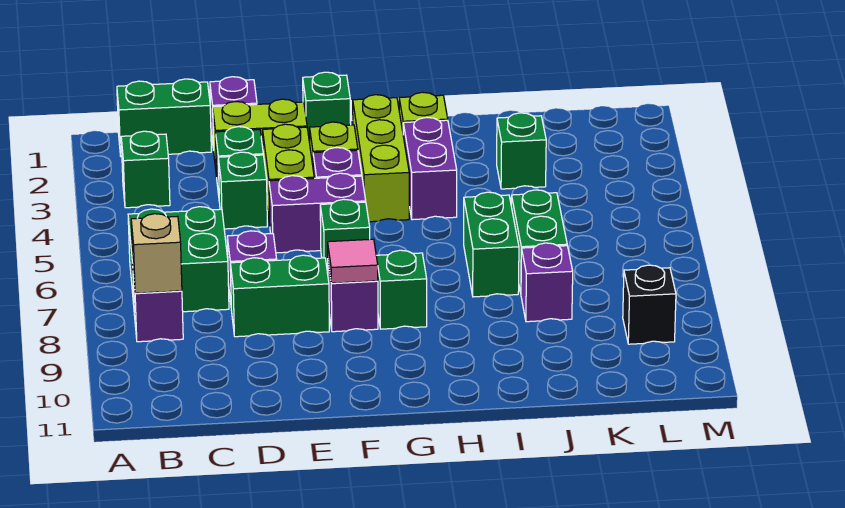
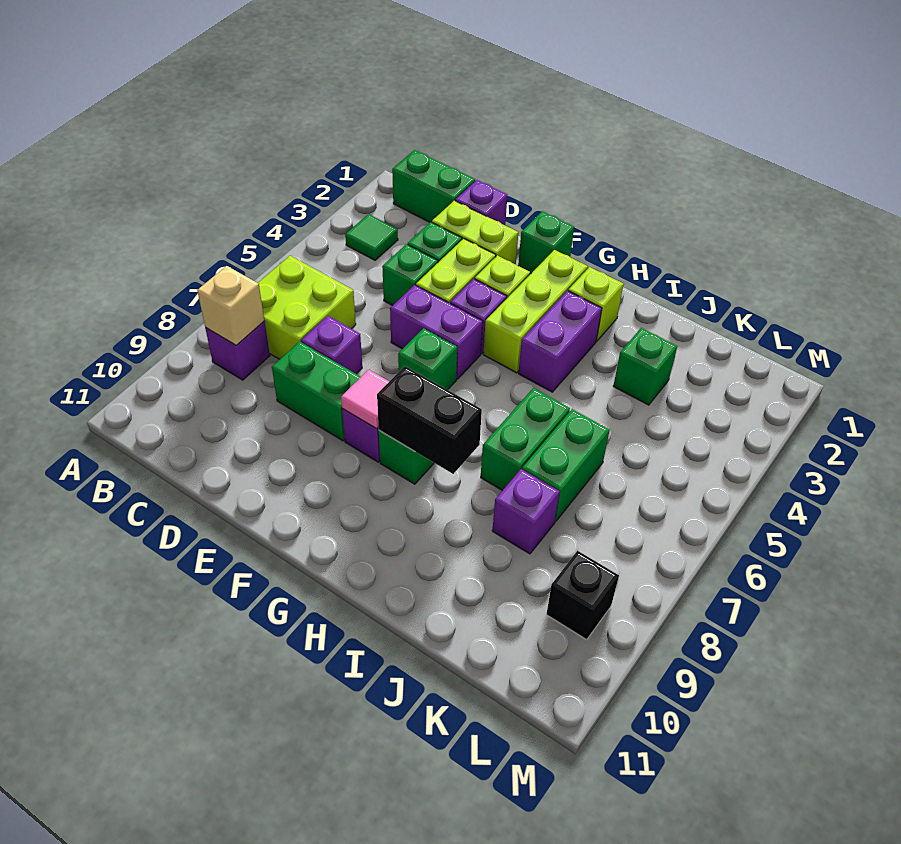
green brick B3 level 1 -> green tile B3 level 1
green brick B6:C7 level 1 -> lime brick B6:C7 level 1
none -> black brick G8:H8 level 2

